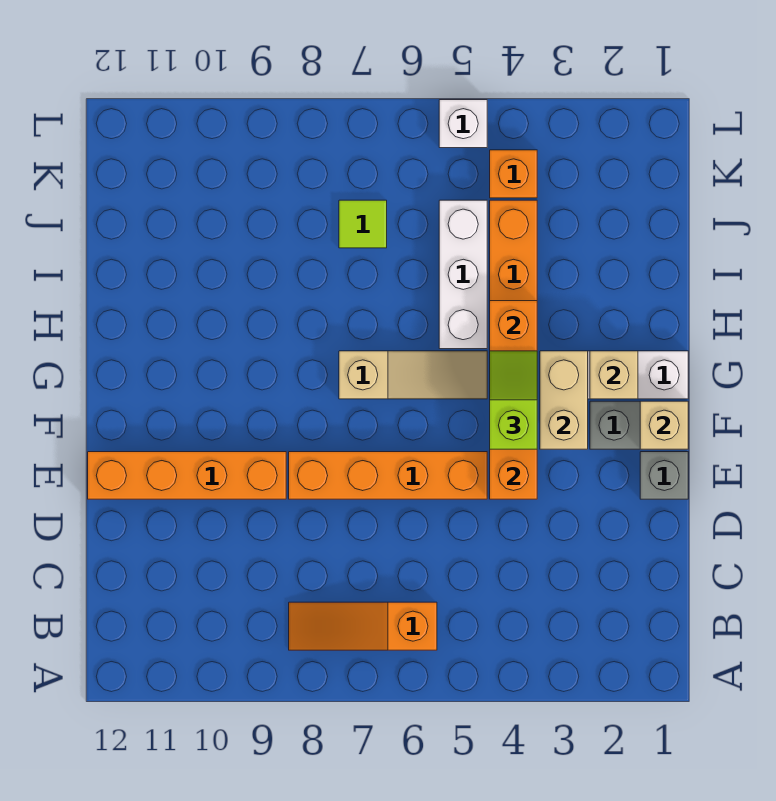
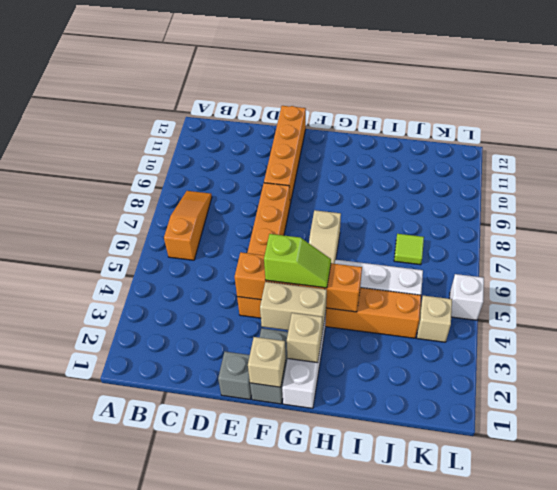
orange brick K4 level 1 -> tan brick K4 level 1

